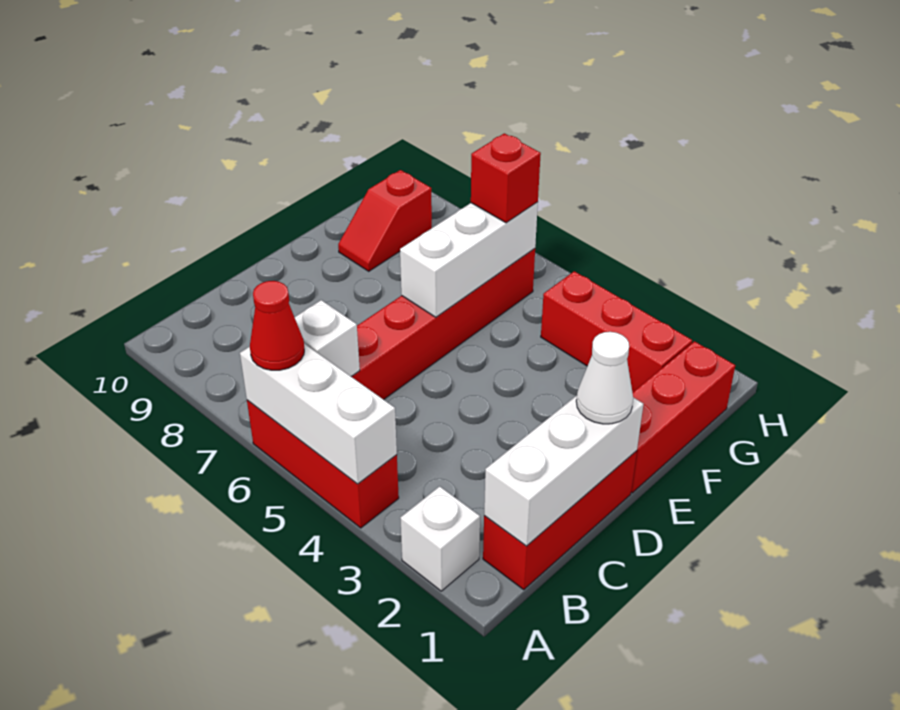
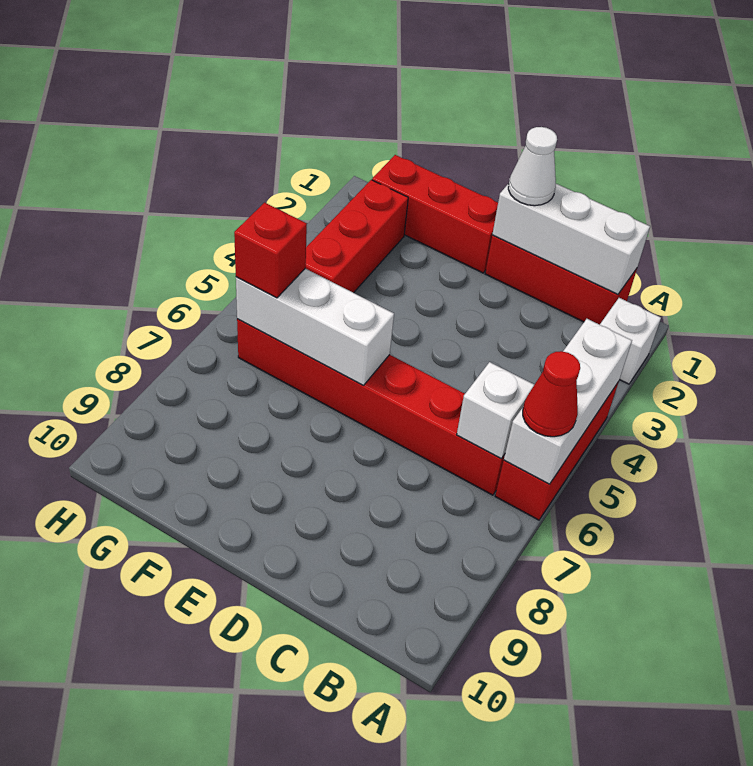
red slope F9:G9 level 1 top G -> none

